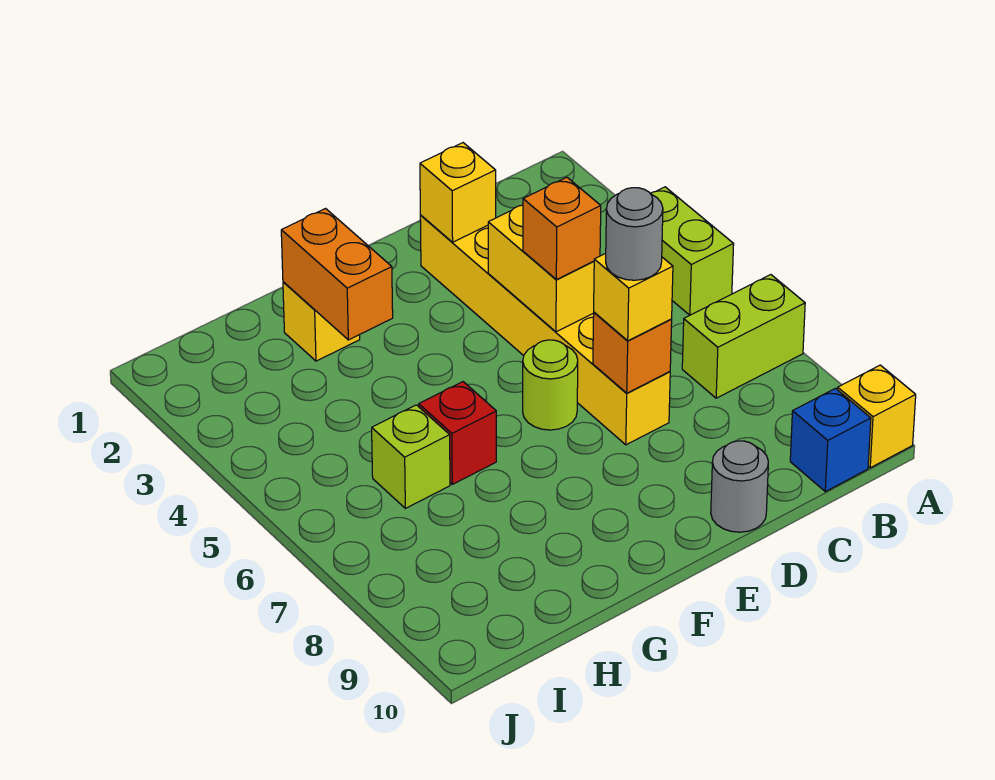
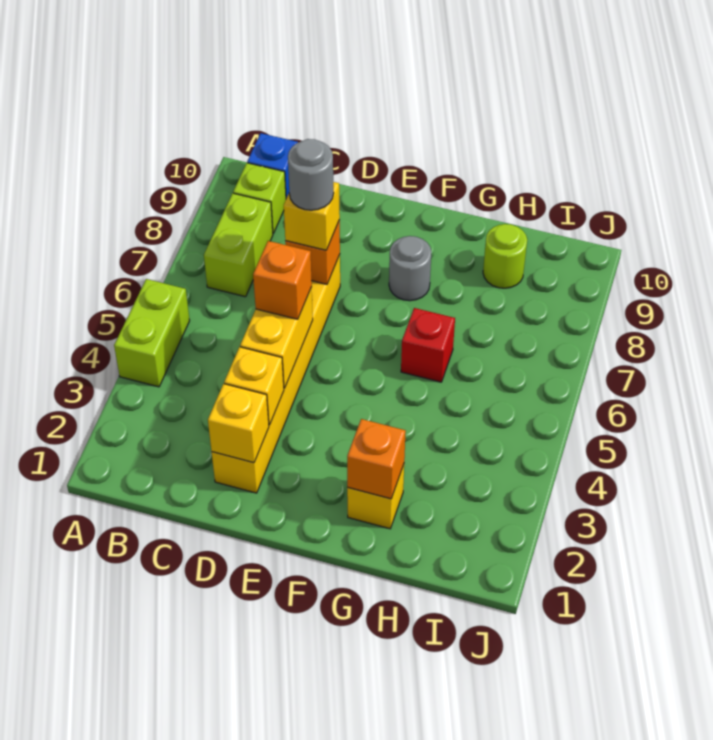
lime brick A7:B7 level 1 -> lime brick B7:B8 level 1
yellow brick A10 level 1 -> yellow brick D3 level 2
grey round brick D10 level 1 -> grey round brick F8 level 1
lime round brick E6 level 1 -> lime round brick H9 level 1
orange brick G2:G3 level 2 -> orange brick G2 level 2
lime brick H6 level 1 -> lime brick B9 level 1

